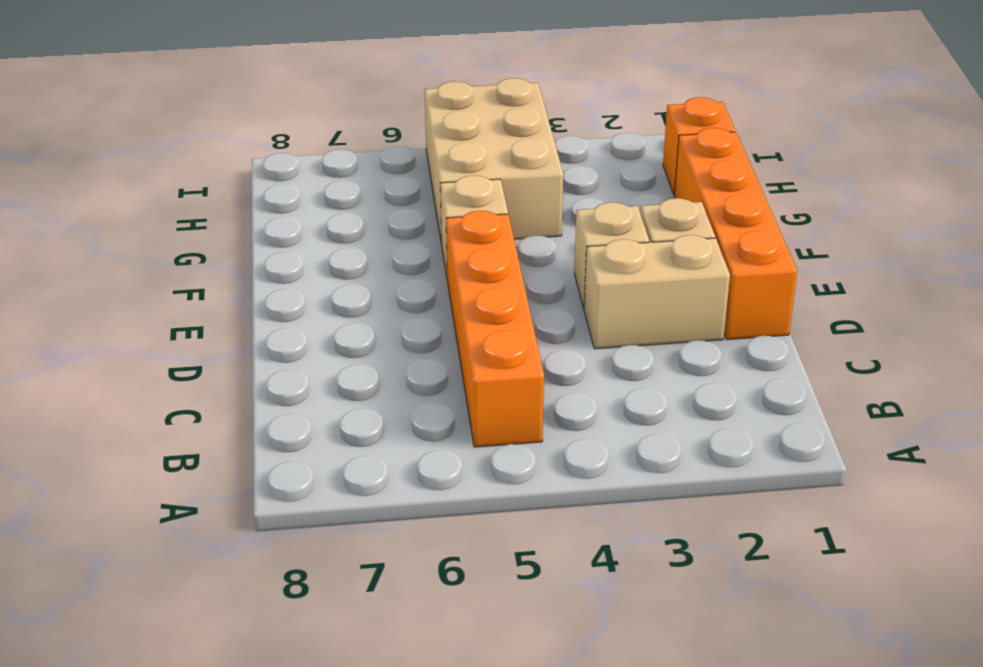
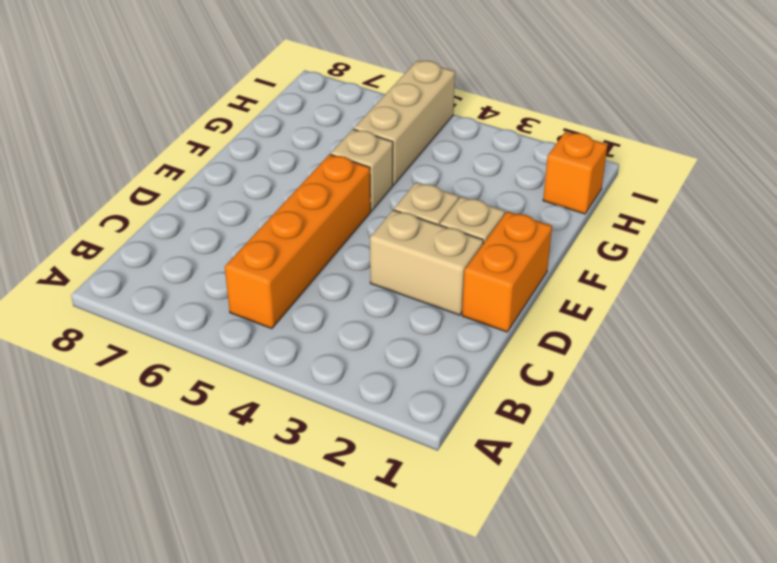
orange brick D1:G1 level 1 -> orange brick D1:E1 level 1
tan brick G4:I5 level 1 -> tan brick G5:I5 level 1

